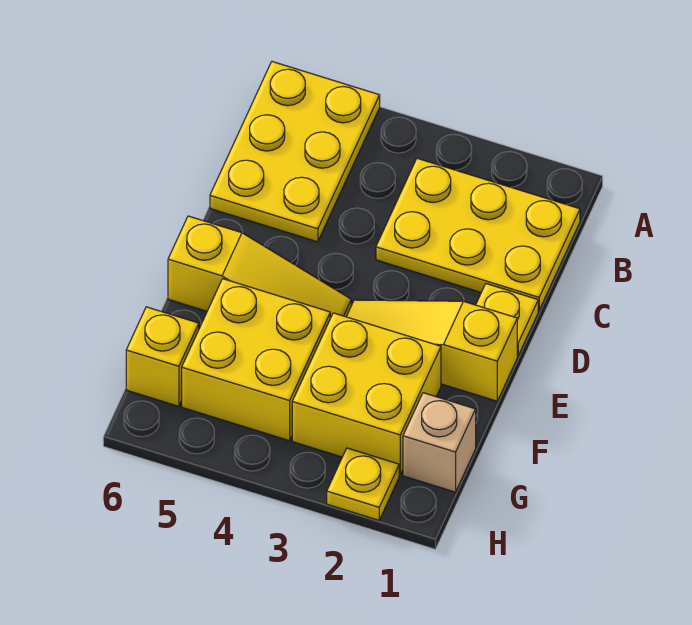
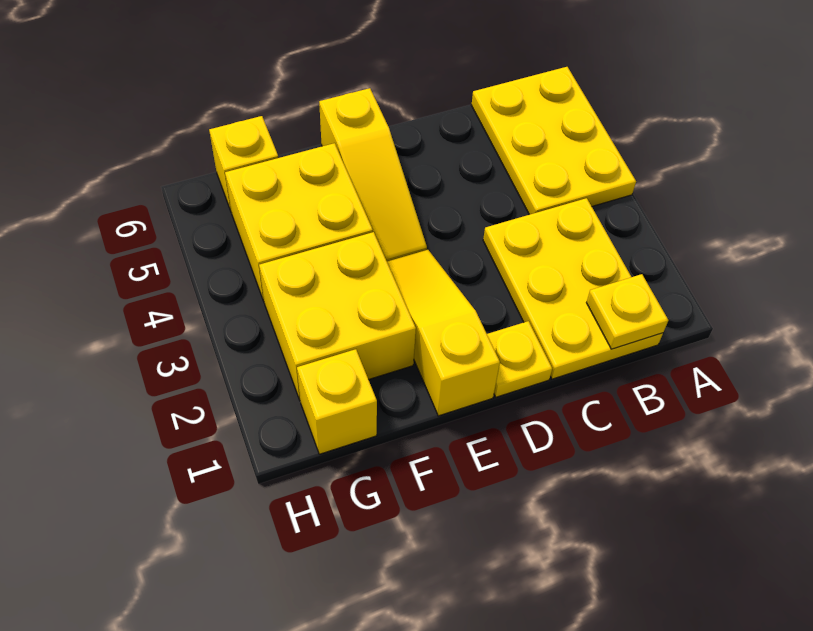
yellow plate A5:C6 level 1 -> yellow plate A4:B6 level 1
tan brick G1 level 1 -> yellow brick G1 level 1
yellow plate H2 level 1 -> yellow plate B1 level 2

